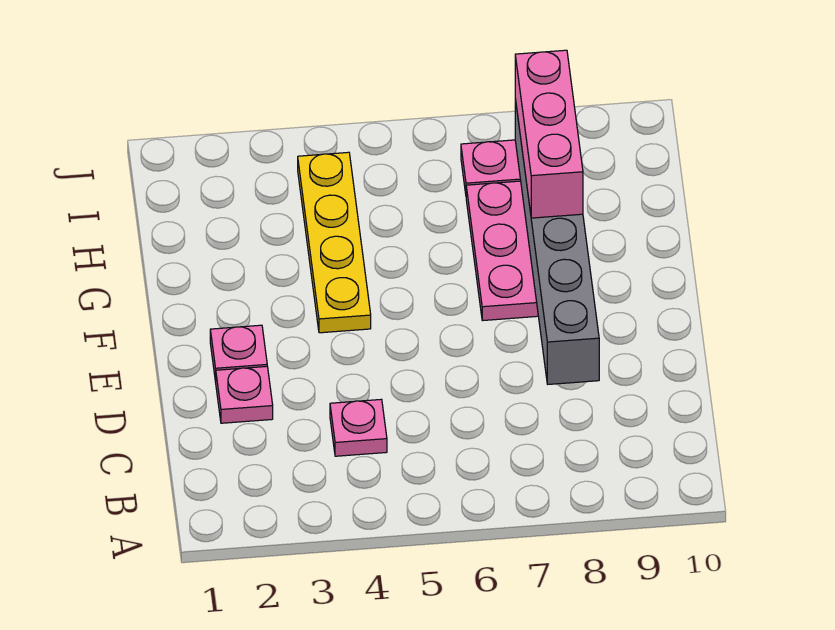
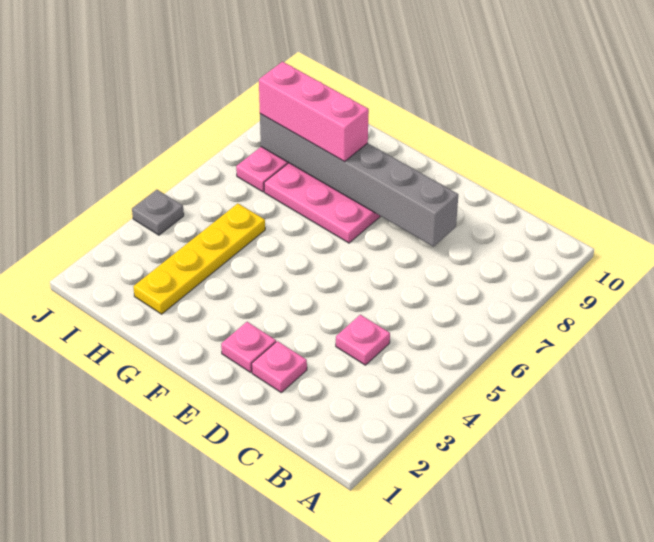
yellow plate F4:I4 level 1 -> yellow plate H2:H5 level 1
none -> grey plate J4 level 1

